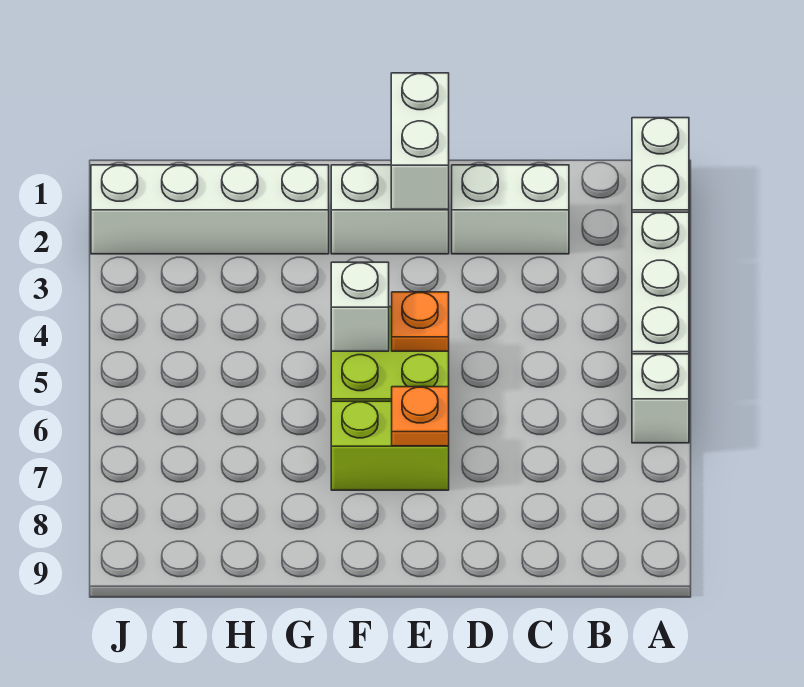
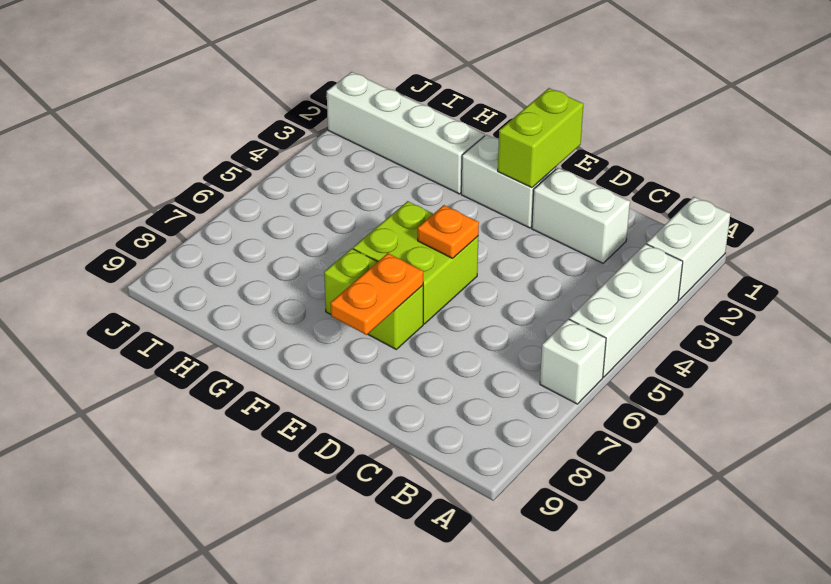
white brick E1:E2 level 2 -> lime brick E1:E2 level 2
orange plate E7 level 2 -> orange plate E7:E8 level 2
white brick F5 level 2 -> none

